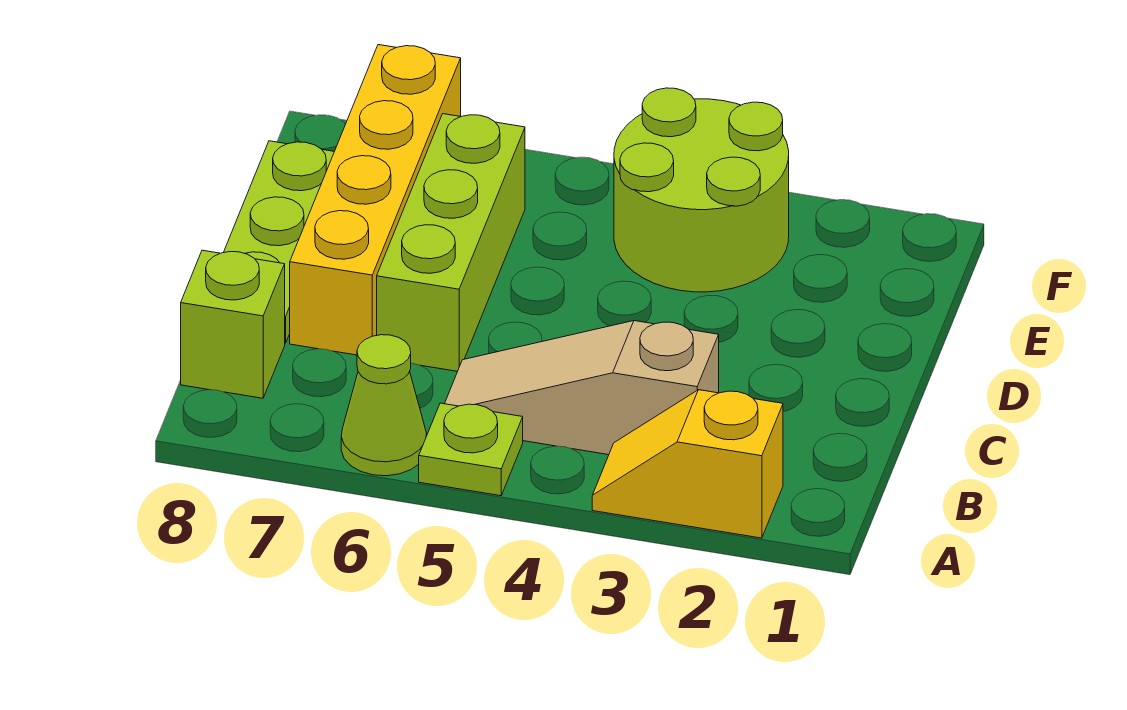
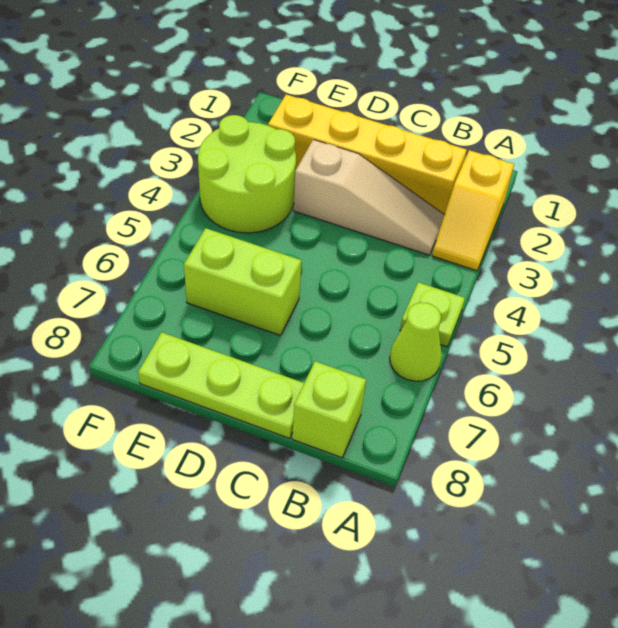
tan slope B3:B5 level 1 top 3 -> tan slope B3:D3 level 1 top D
lime brick C6:E6 level 1 -> lime brick D6:E6 level 1
yellow brick C7:F7 level 1 -> yellow brick B2:E2 level 1

